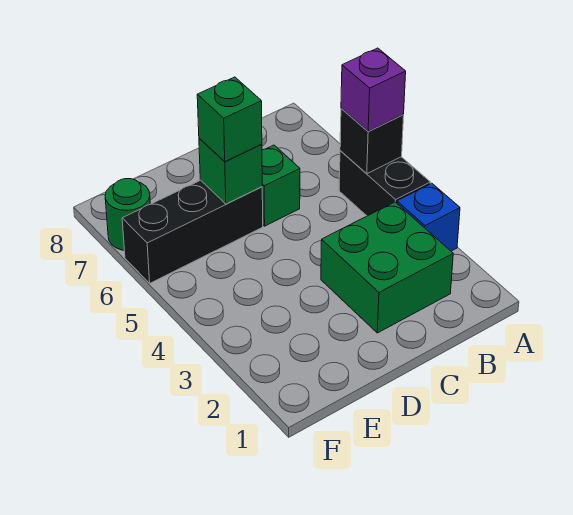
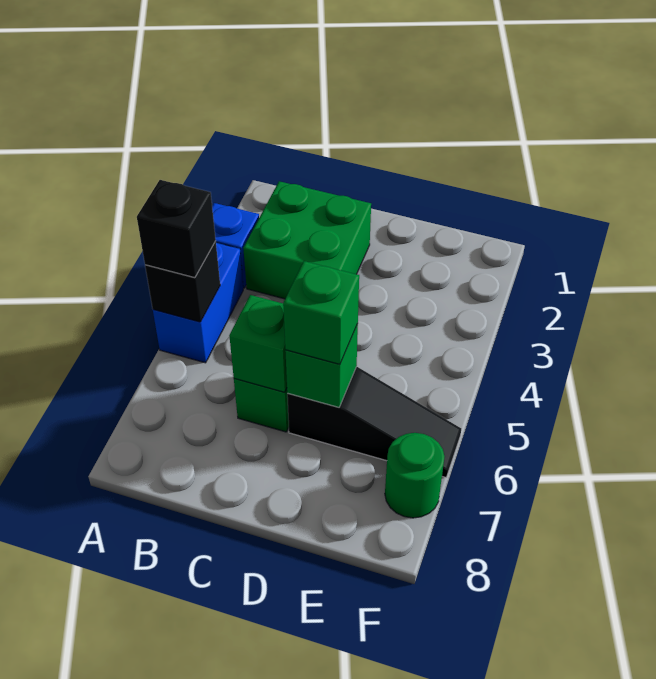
black brick A4:A5 level 1 -> blue brick A4:A5 level 1
purple brick A5 level 3 -> black brick A5 level 3
none -> green brick C6 level 2
black brick D6:F6 level 1 -> black slope D6:F6 level 1 top D

